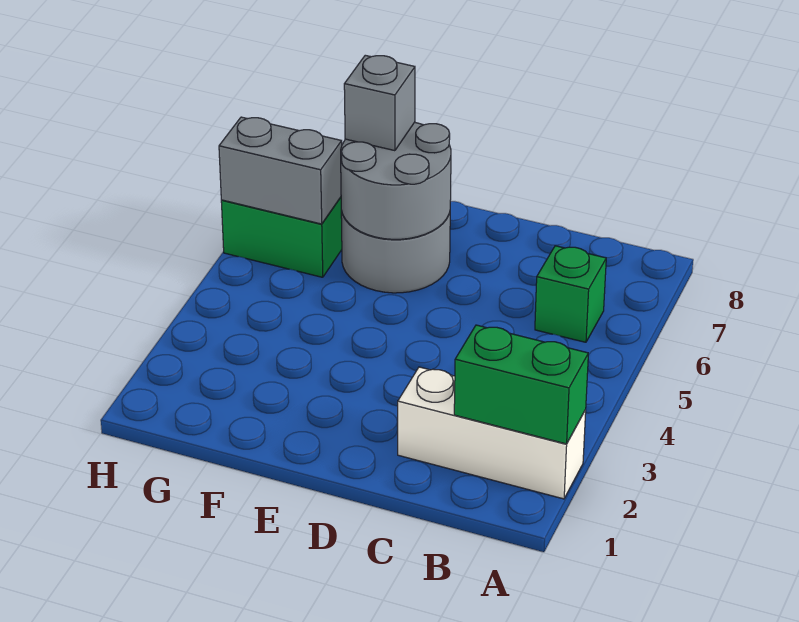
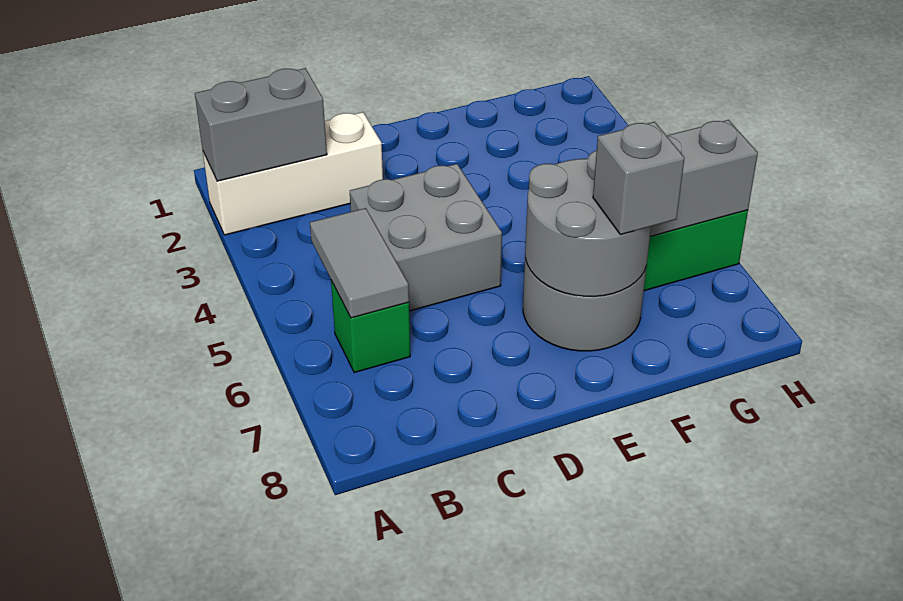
green brick A2:B2 level 2 -> grey brick A2:B2 level 2
none -> grey tile B5:B6 level 2
none -> grey brick C4:D5 level 1

